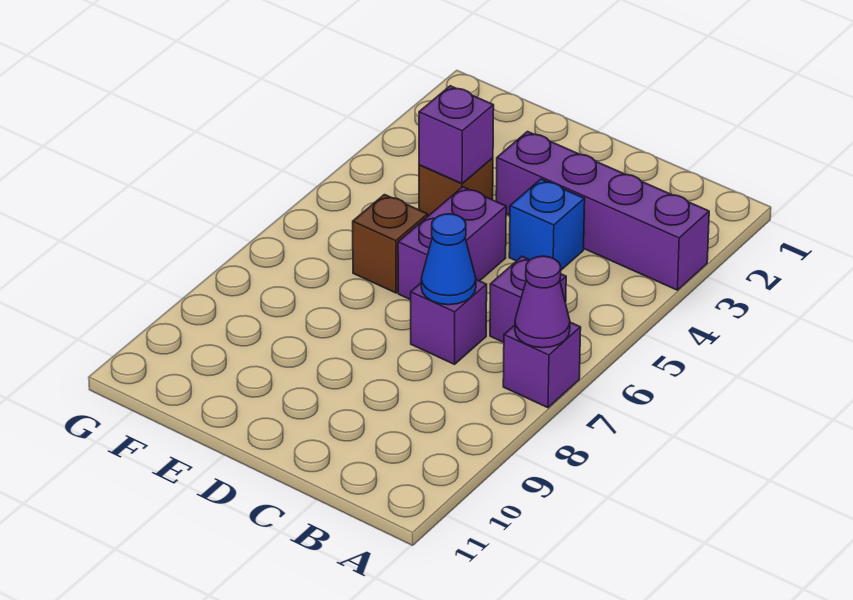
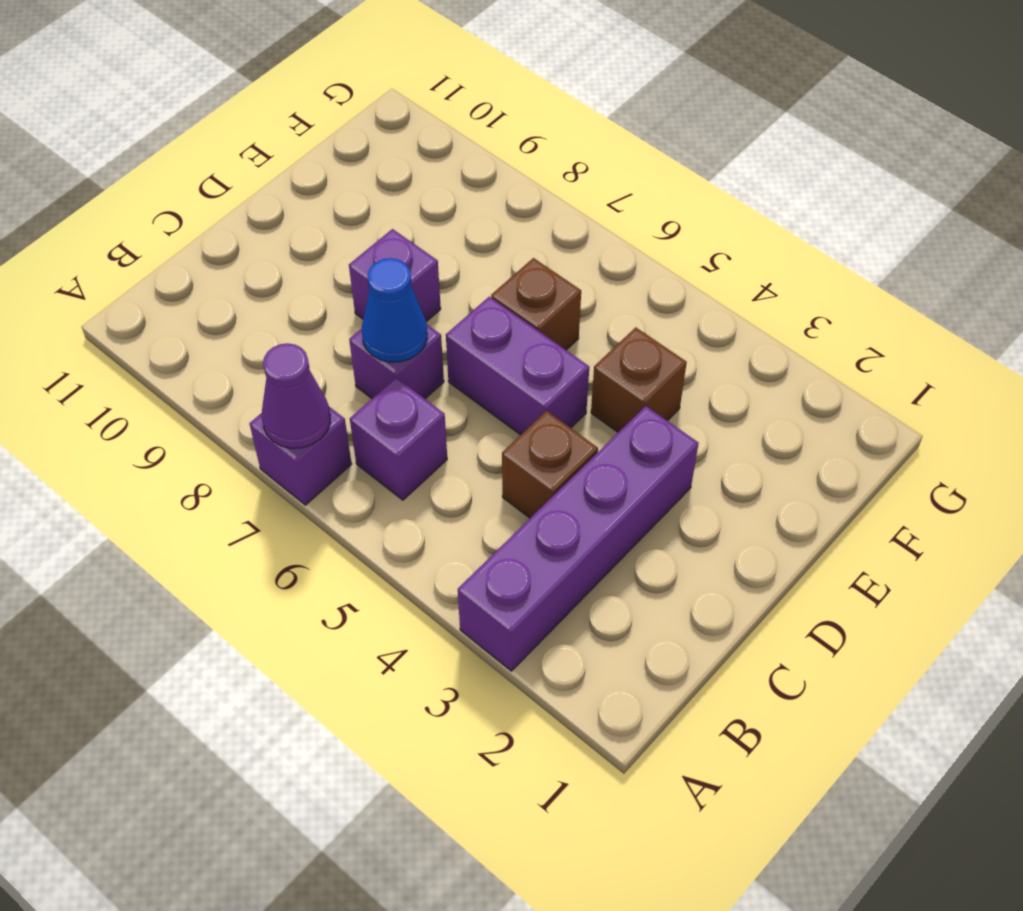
blue brick C4 level 1 -> brown brick C4 level 1
purple brick E4 level 2 -> purple brick D8 level 1

